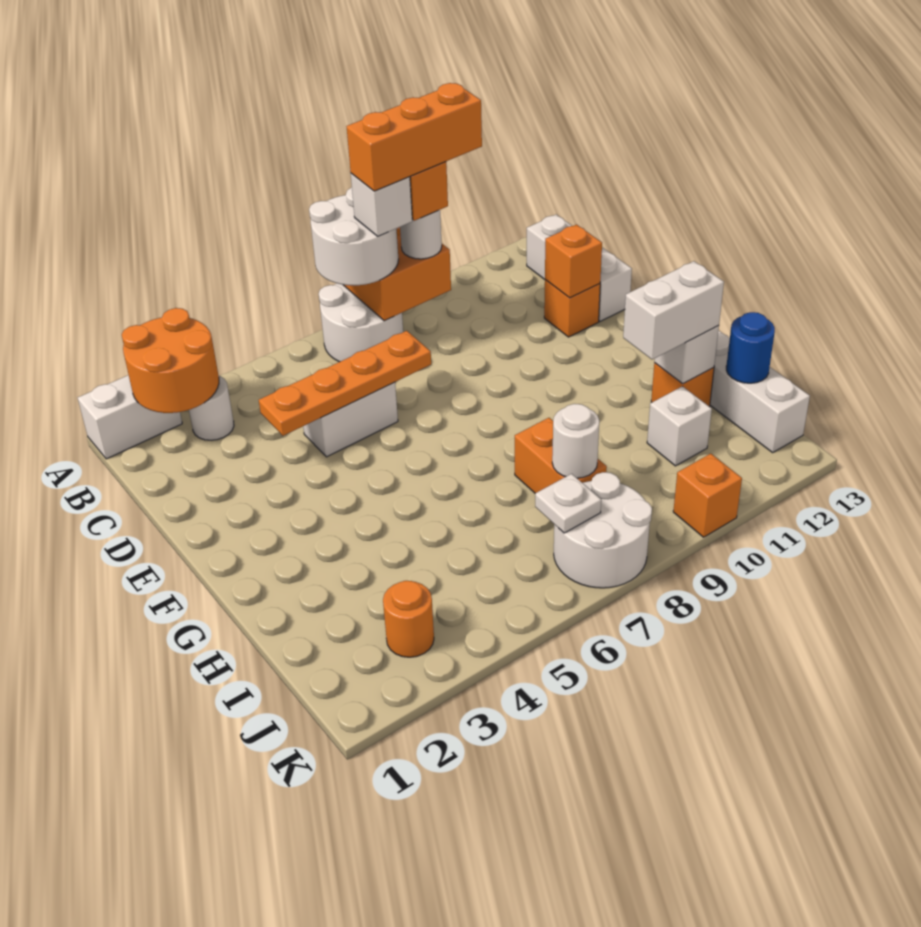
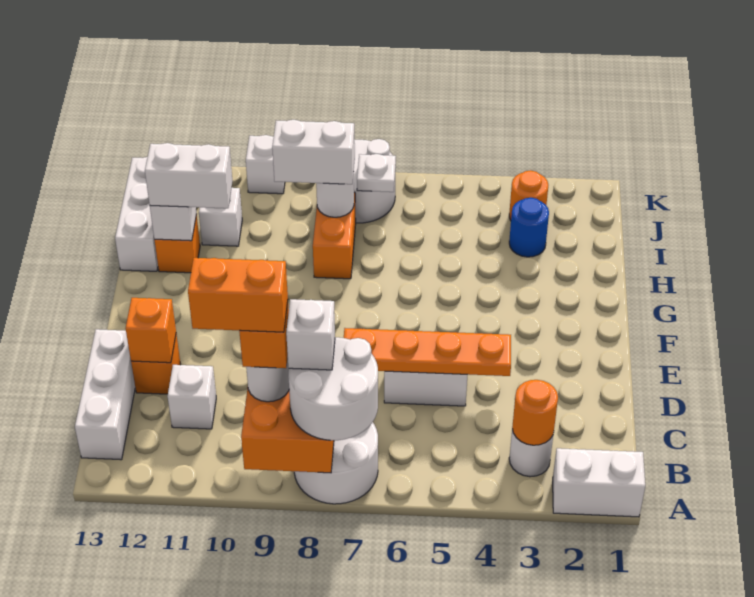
orange round brick A2:B3 level 2 -> orange round brick B3 level 2
orange brick B8:B10 level 5 -> orange brick B9:B10 level 5
none -> white brick C11 level 1
none -> white brick I8:I9 level 3
blue round brick I13 level 2 -> blue round brick I3 level 1
orange brick K10 level 1 -> white brick K10 level 1

